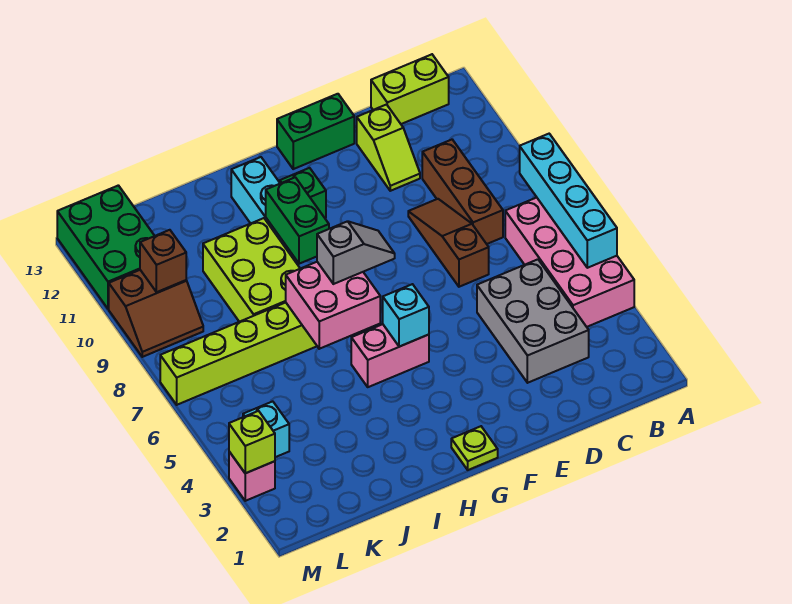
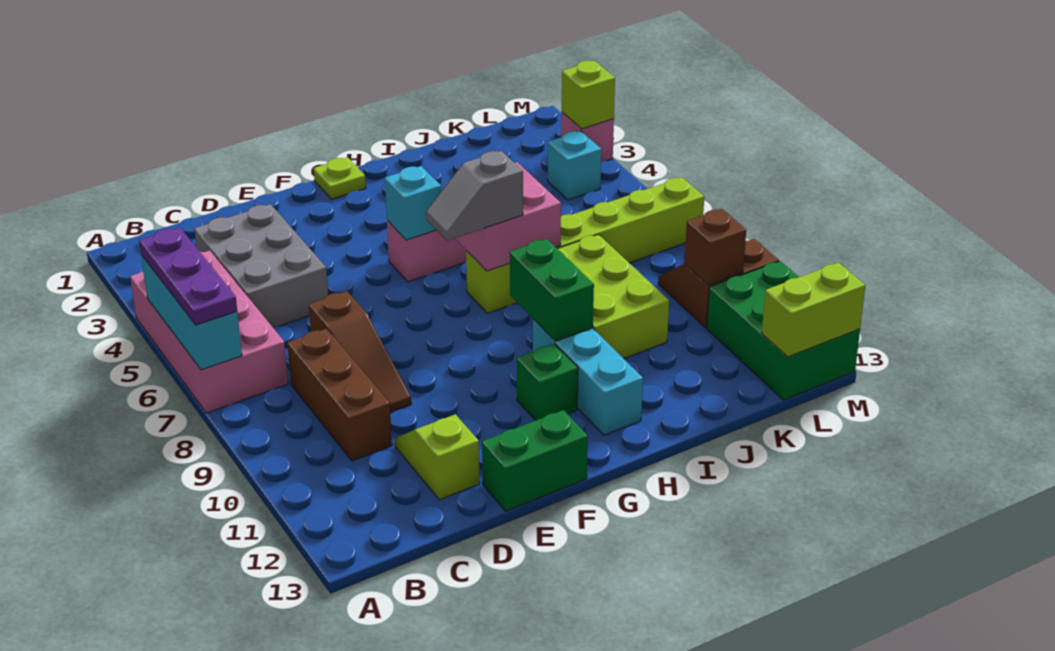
cyan brick A5:A8 level 2 -> cyan brick A5:A7 level 2
none -> purple plate A5:A7 level 3
lime brick B13:C13 level 1 -> lime brick L13:M13 level 2

